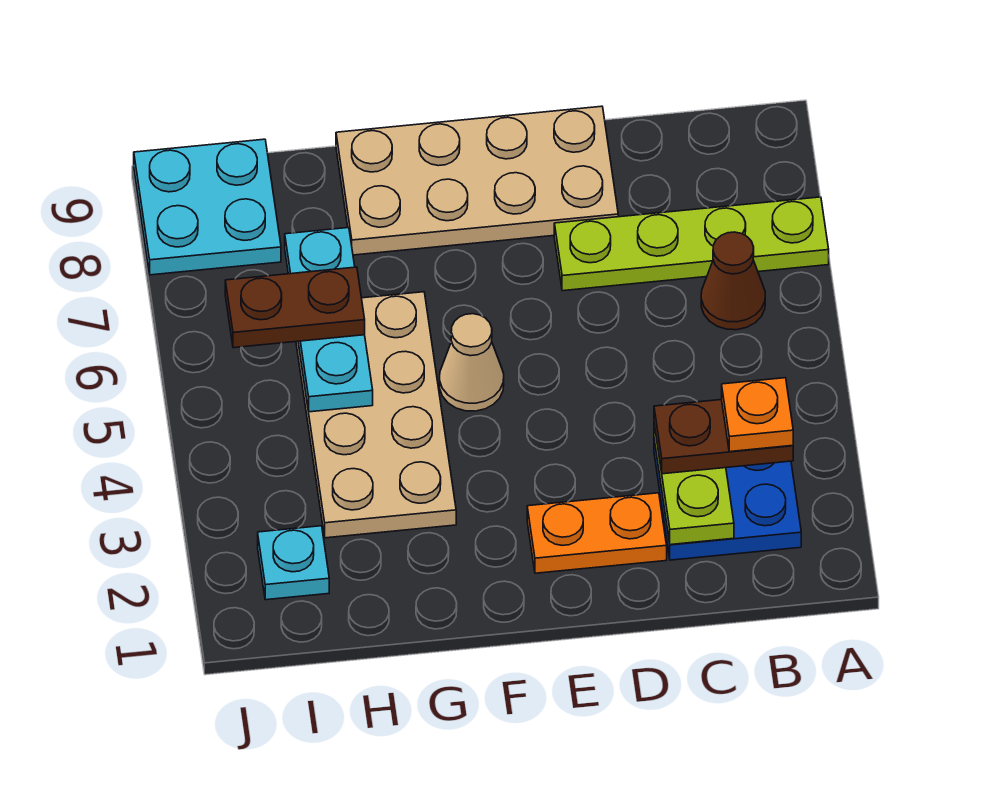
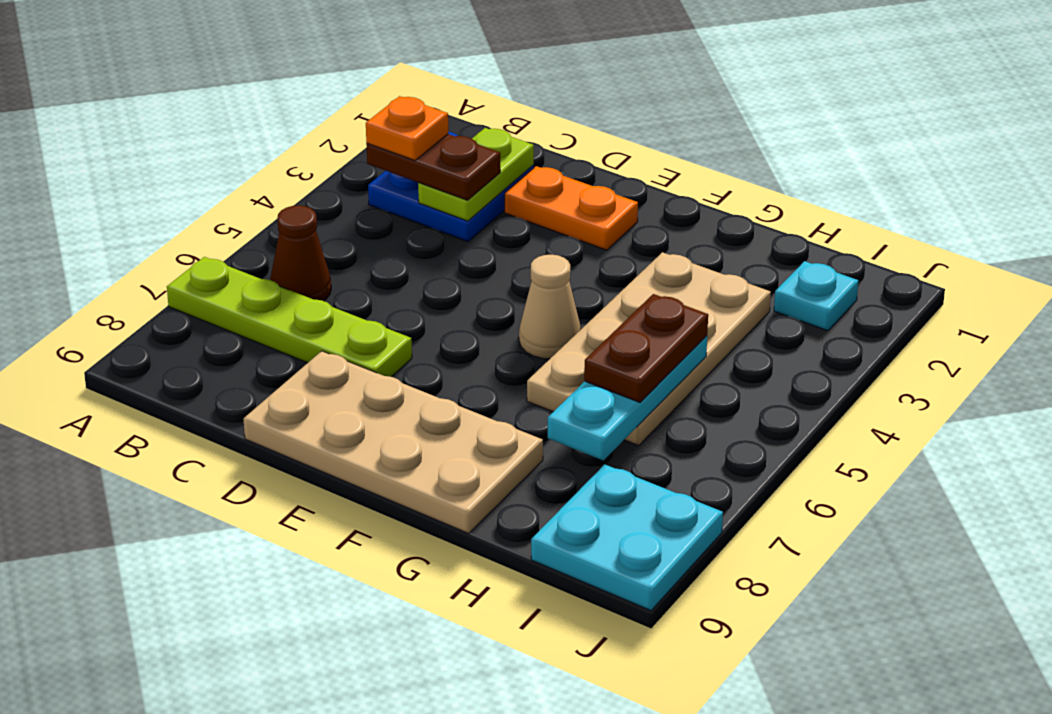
brown plate H6:I6 level 3 -> brown plate H5:H6 level 3

